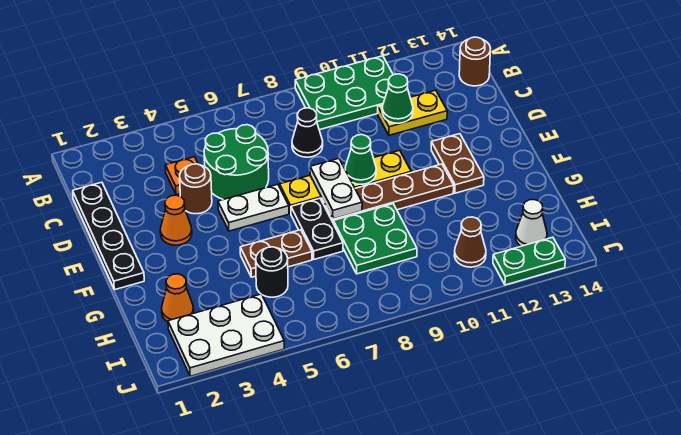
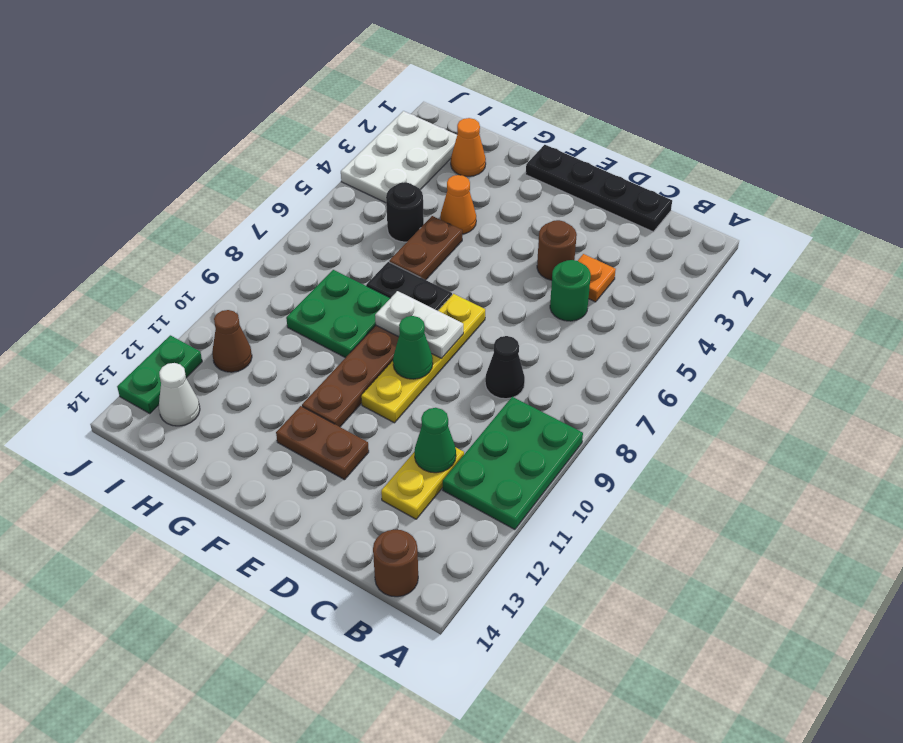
green round brick C5:D6 level 1 -> green round brick C5 level 1
orange cone E3 level 1 -> orange cone G4 level 1
white plate E5:E6 level 1 -> none

